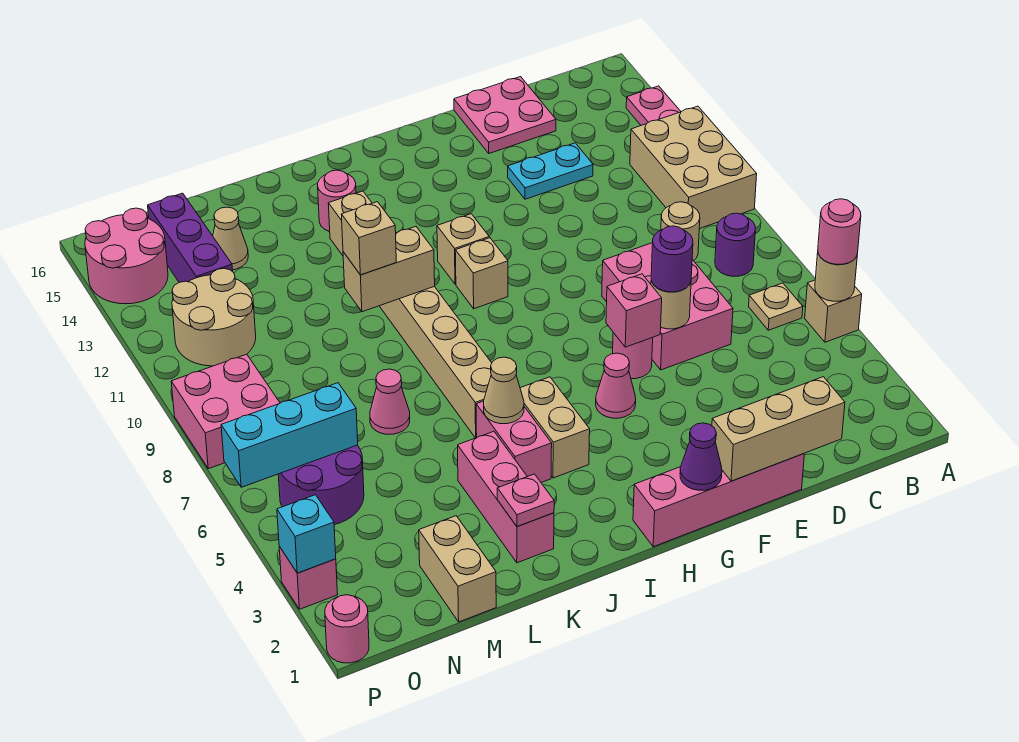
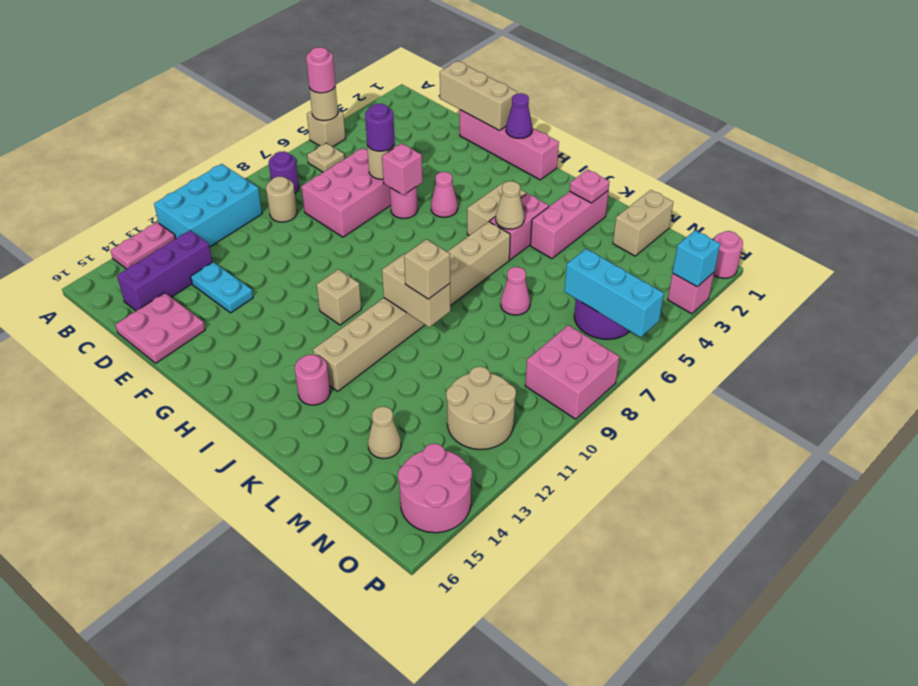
tan brick A10:B12 level 1 -> cyan brick A10:B12 level 1
tan brick H10 level 1 -> none
purple brick N13:N15 level 1 -> purple brick C13:C15 level 1

